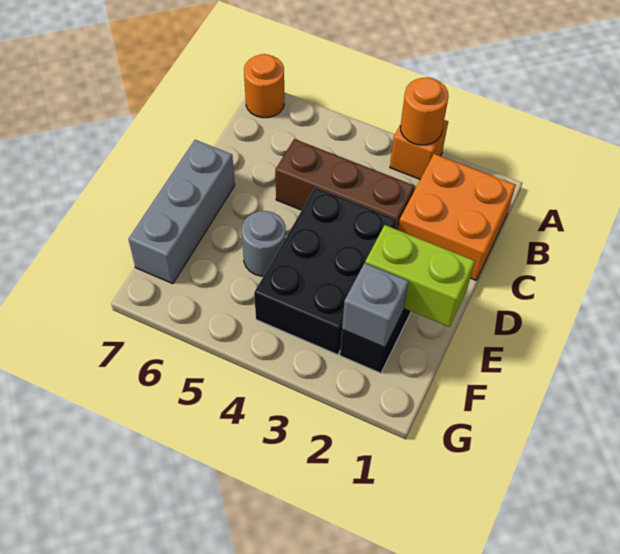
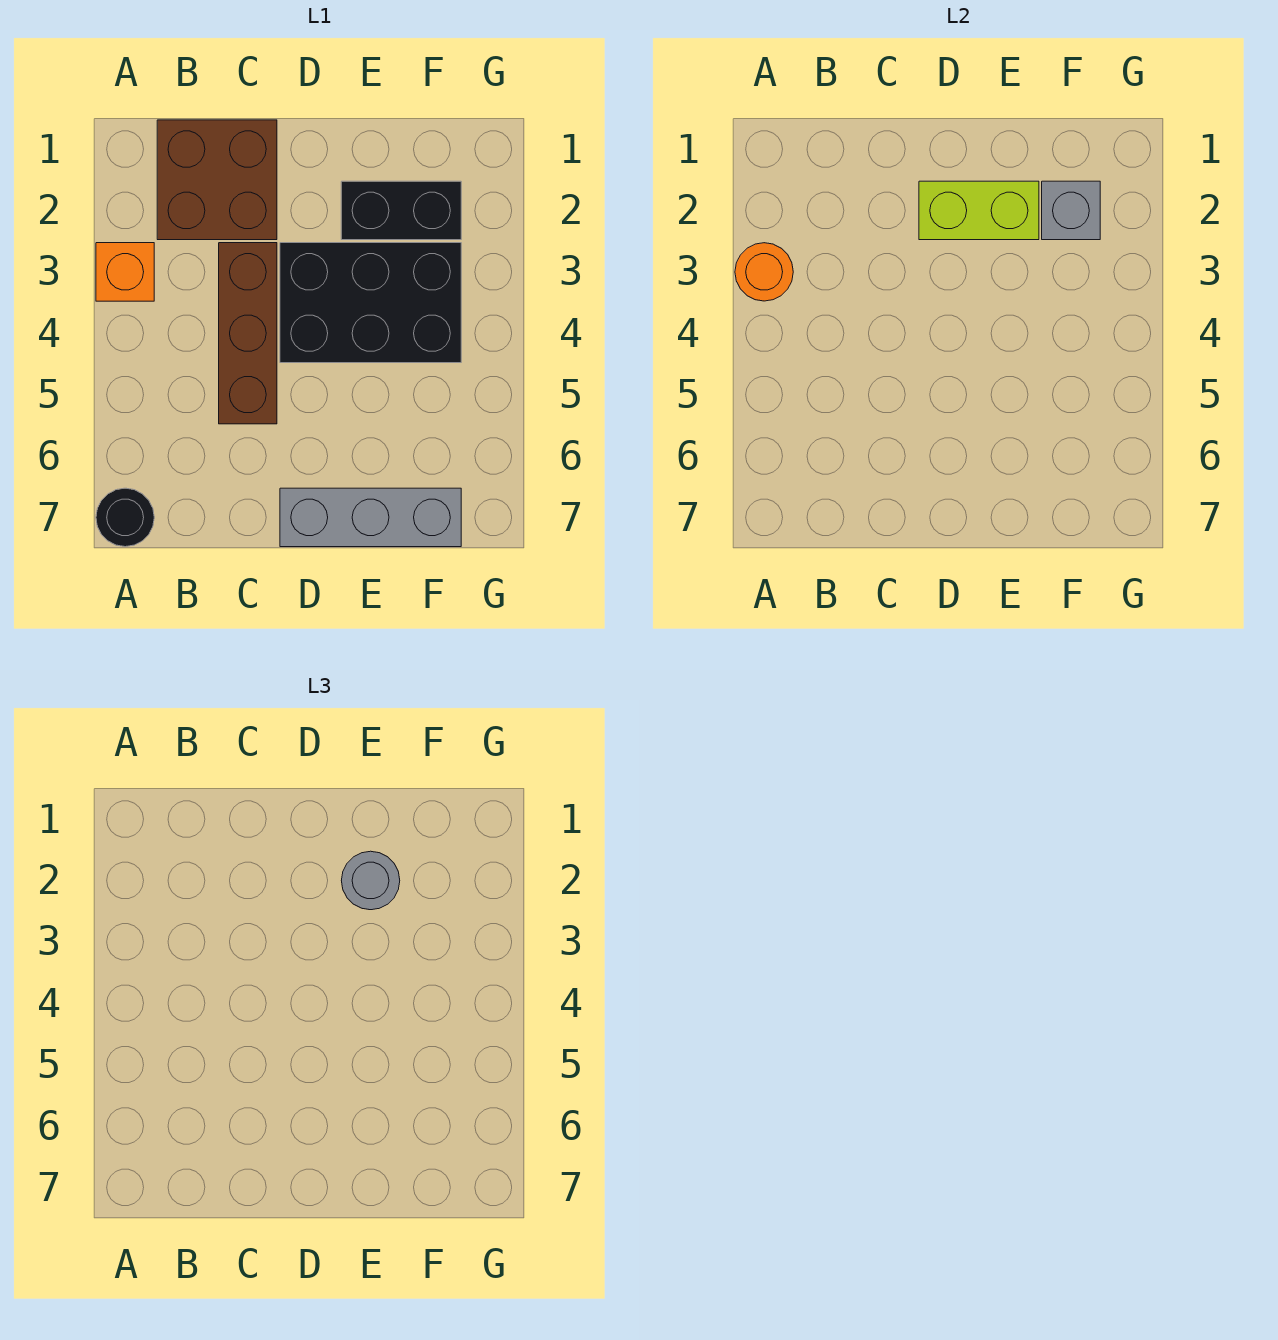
orange round brick A7 level 1 -> black round brick A7 level 1
orange brick B1:C2 level 1 -> brown brick B1:C2 level 1
lime brick E1:E2 level 2 -> lime brick D2:E2 level 2
grey round brick E5 level 1 -> grey round brick E2 level 3

